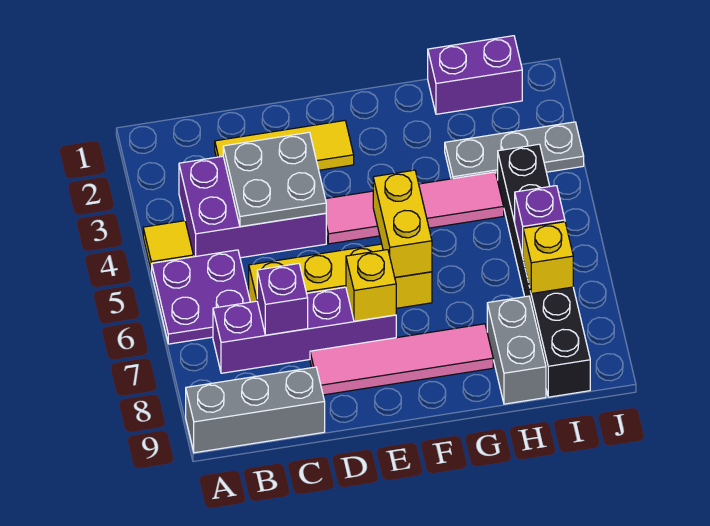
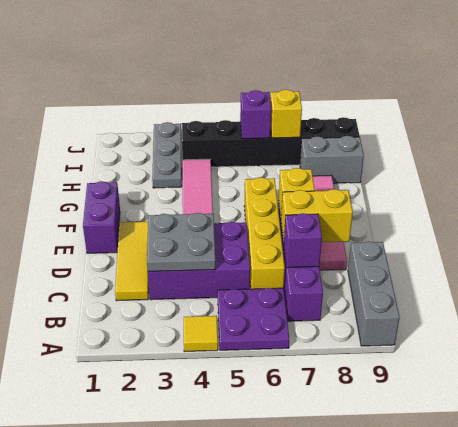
purple brick B3:D4 level 1 -> purple brick C3:D5 level 1
yellow brick F5:F6 level 2 -> yellow brick D7:D8 level 2
purple brick H1:I1 level 1 -> purple brick E1:F1 level 1

